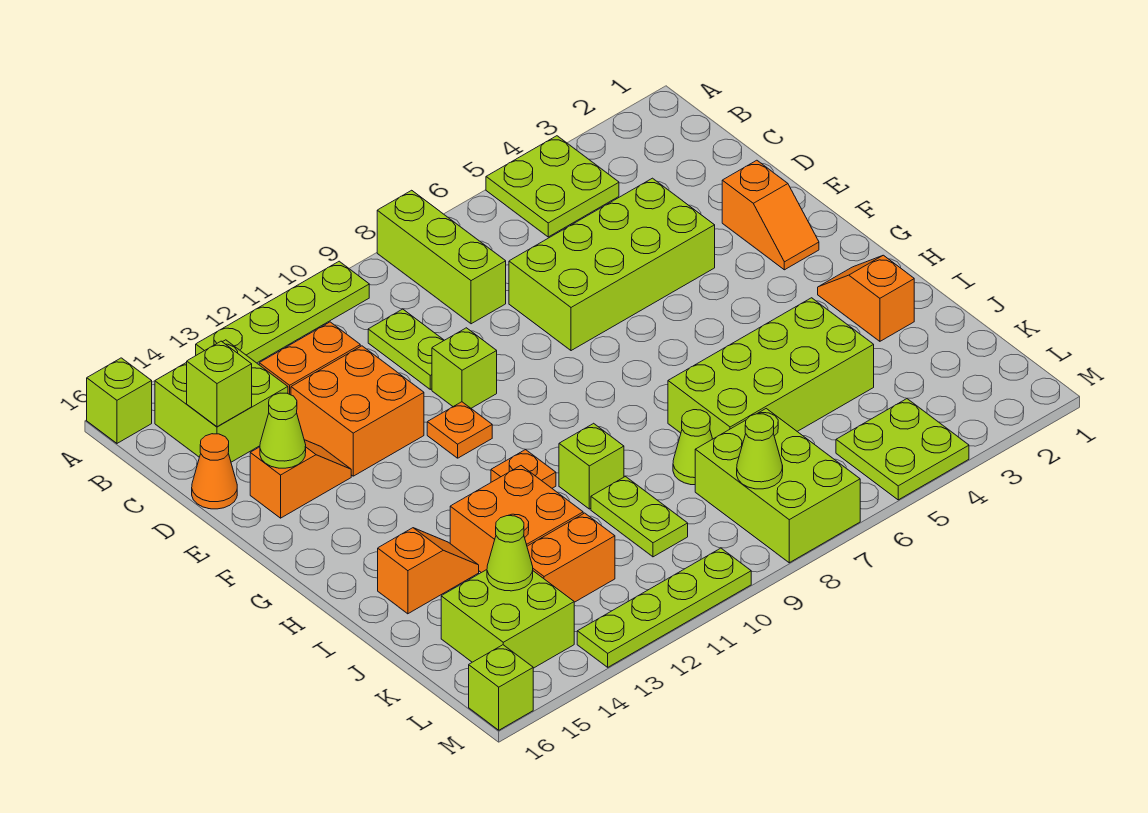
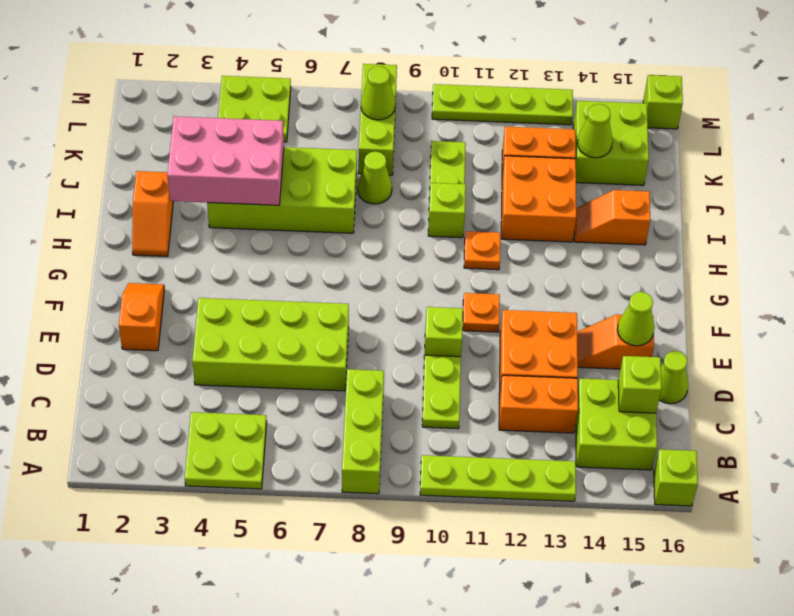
orange cone D16 level 1 -> lime cone D16 level 1
none -> pink brick I3:J5 level 2
lime brick K7:M8 level 1 -> lime brick K8:M8 level 1

